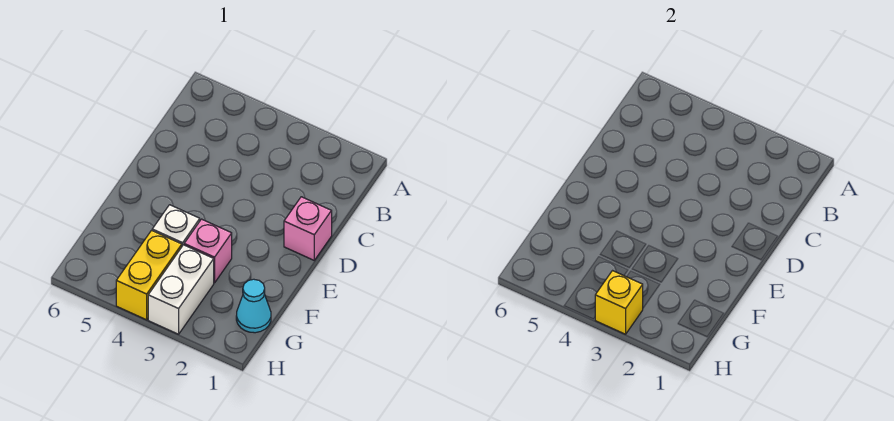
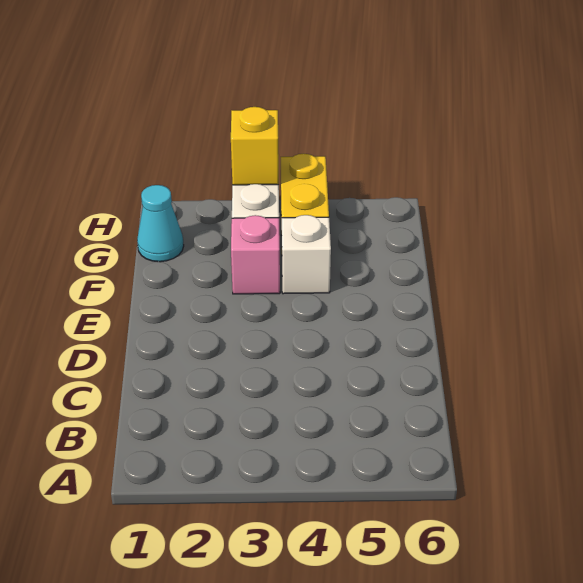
pink brick D1 level 1 -> none

